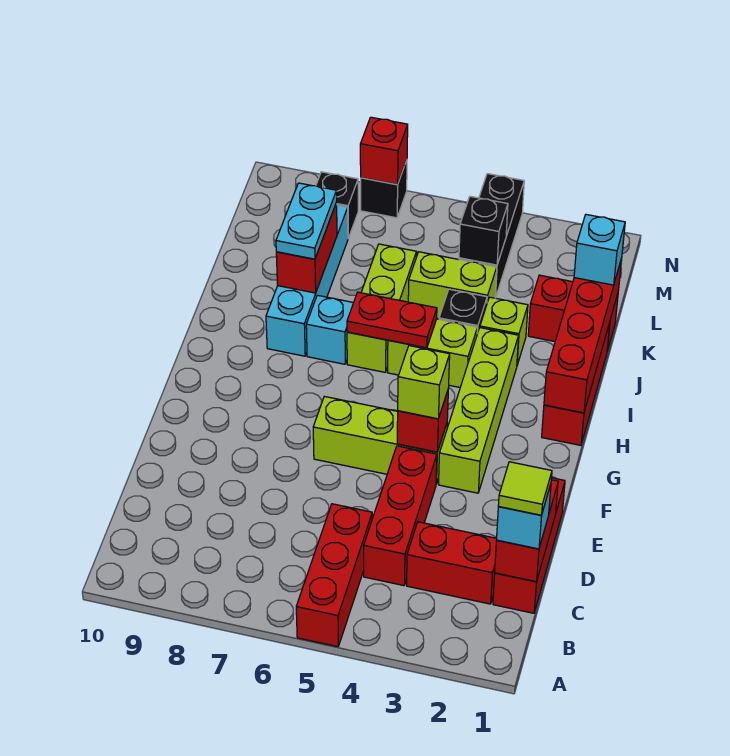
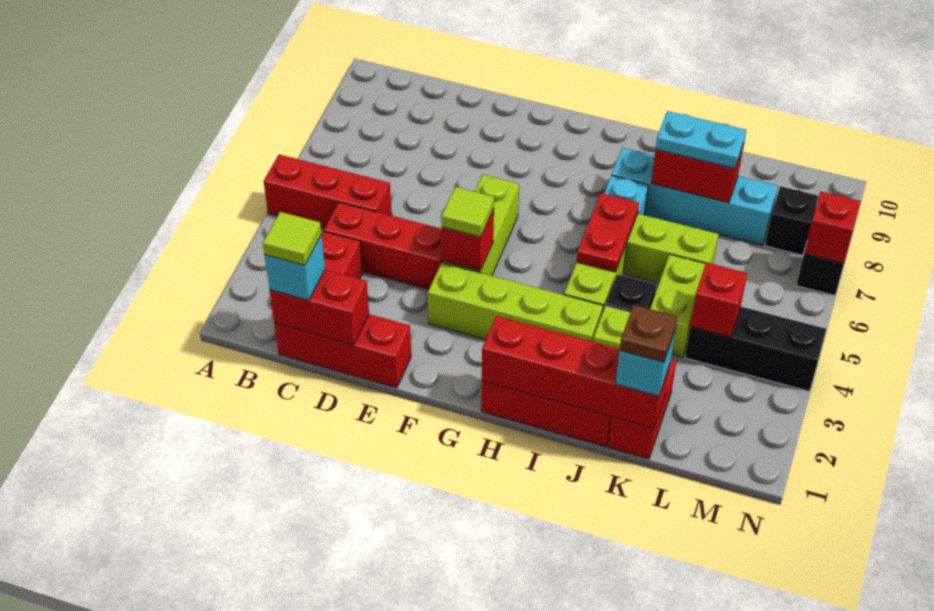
lime brick F4 level 3 -> lime tile F4 level 3
none -> brown plate K1 level 4
black brick L4 level 2 -> red brick L4 level 2

